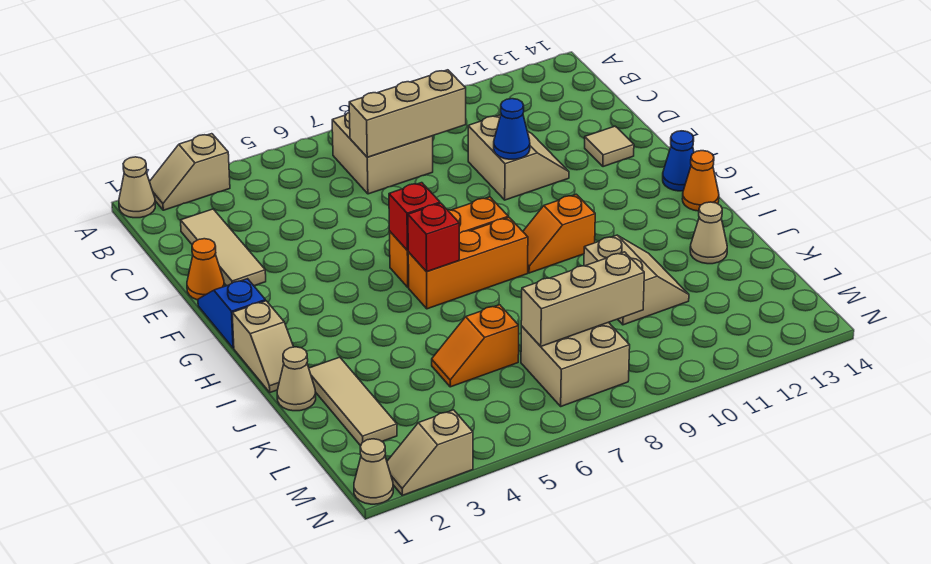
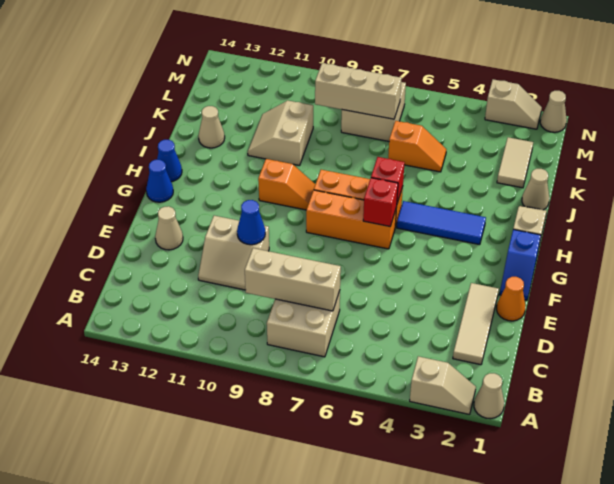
tan slope D10:E11 level 1 top 10 -> tan slope D10:E11 level 1 top E
tan tile E13 level 1 -> tan cone E13 level 1
none -> blue tile H3:H5 level 1
orange cone H14 level 1 -> blue cone H14 level 1
tan tile J2:L2 level 1 -> tan tile K2:L2 level 1

